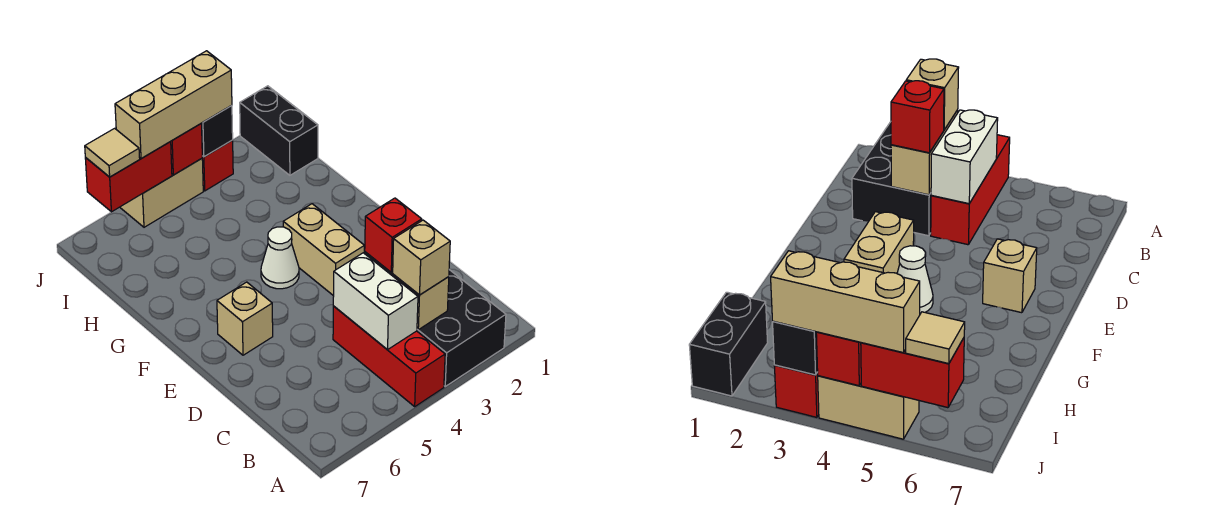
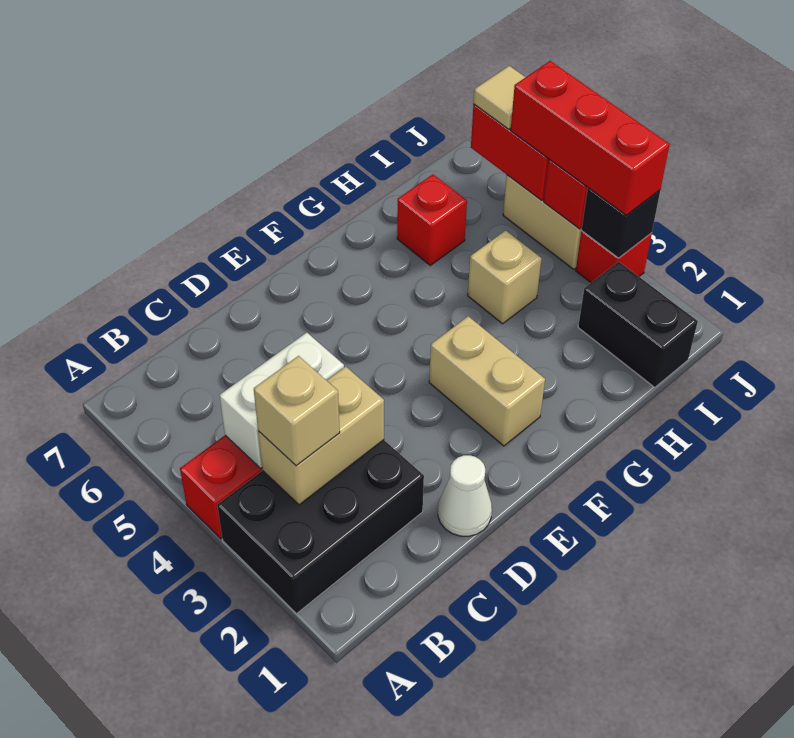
red brick C3 level 3 -> red brick H6 level 1
tan brick E3:F3 level 1 -> tan brick F2:F3 level 1
tan brick E6 level 1 -> tan brick H4 level 1
white cone F4 level 1 -> white cone D1 level 1
black brick I1:J1 level 1 -> black brick I1:I2 level 1
tan brick J3:J5 level 3 -> red brick J3:J5 level 3

